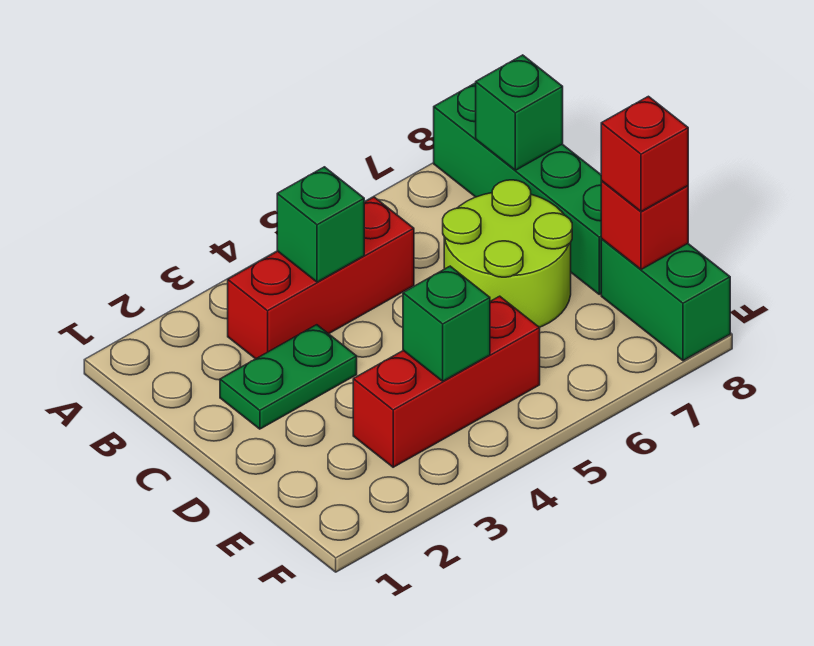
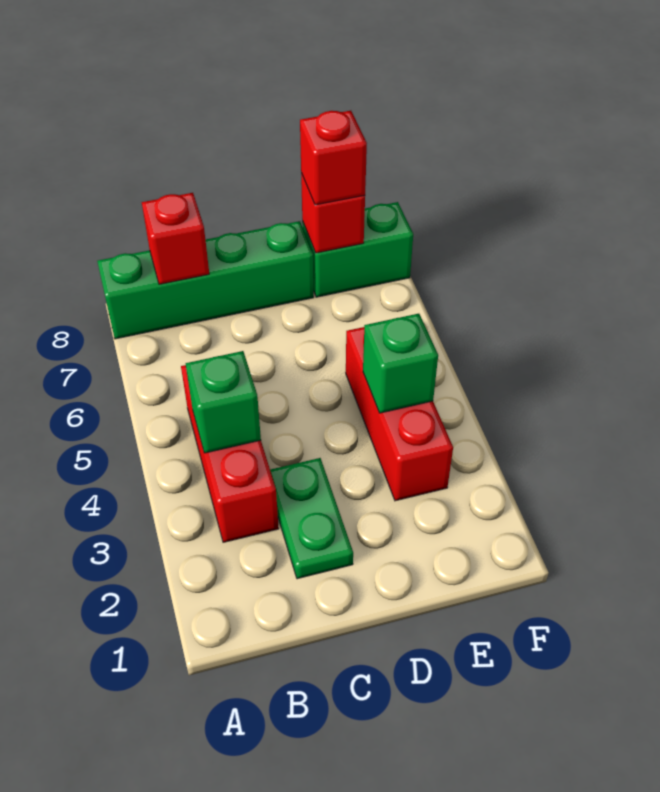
green brick B8 level 2 -> red brick B8 level 2
lime round brick C6:D7 level 1 -> none

